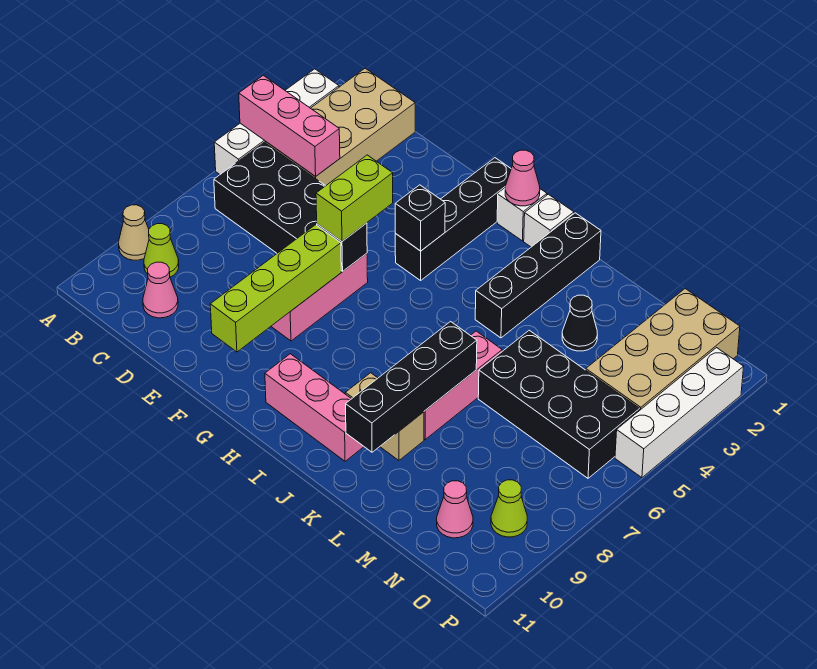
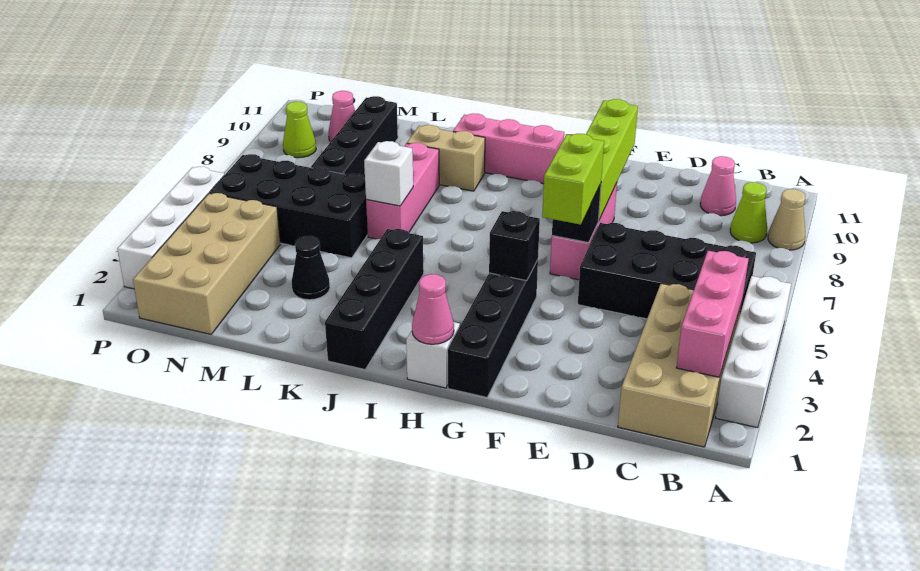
pink brick A4:C4 level 2 -> pink brick B2:B4 level 2
white brick I1 level 1 -> white brick K6 level 2
black brick K7:K10 level 2 -> black brick M7:M10 level 1

